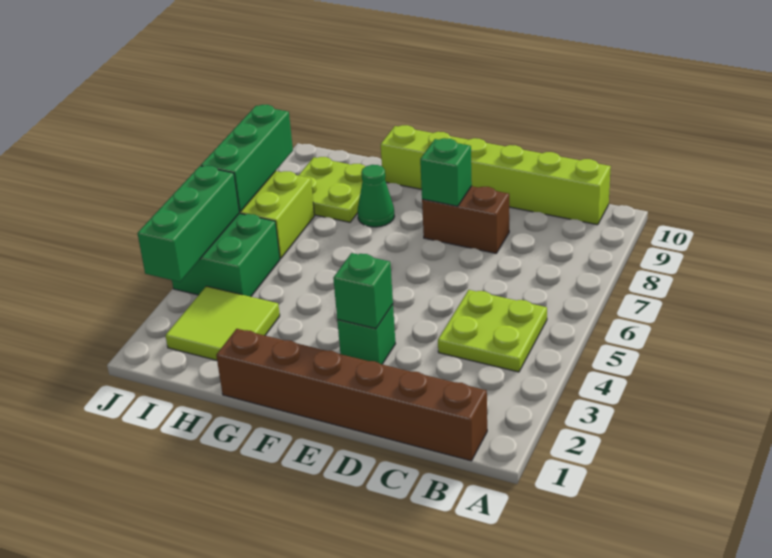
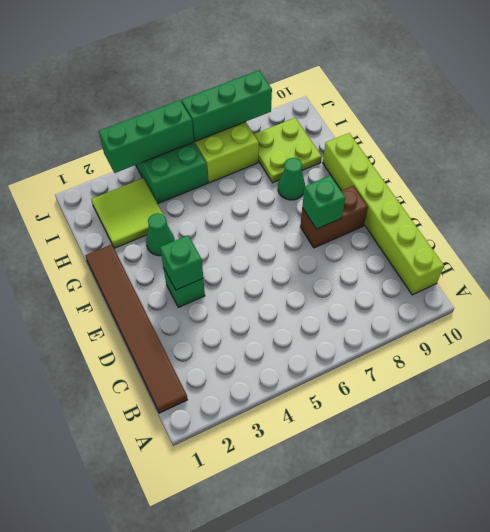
brown brick B1:G1 level 1 -> brown tile B1:G1 level 1
lime plate B4:C5 level 1 -> none
brown brick D8:E8 level 1 -> brown brick E8:E9 level 1
none -> green cone G3 level 1

